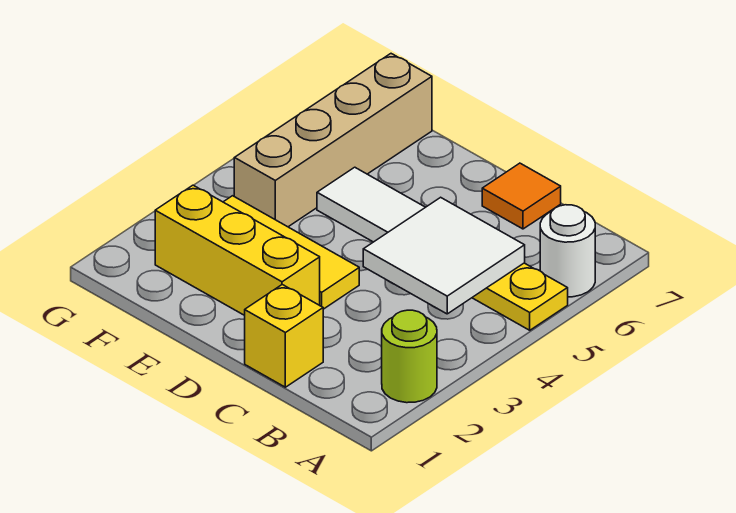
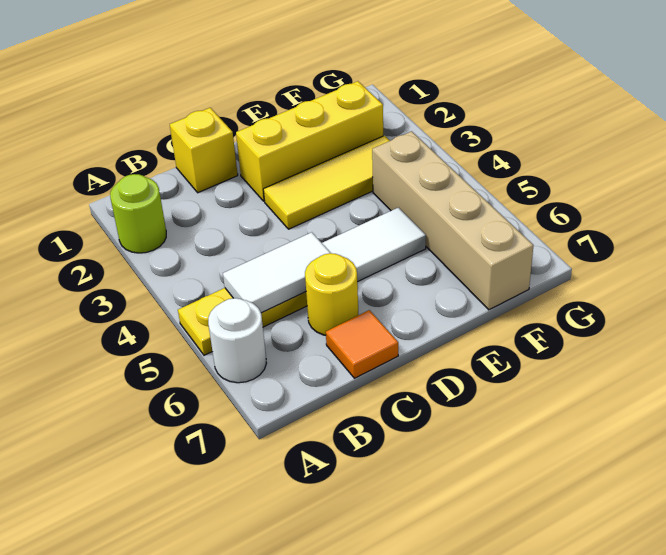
white tile B4:C5 level 2 -> white tile B5:C5 level 2
none -> yellow round brick C6 level 1

